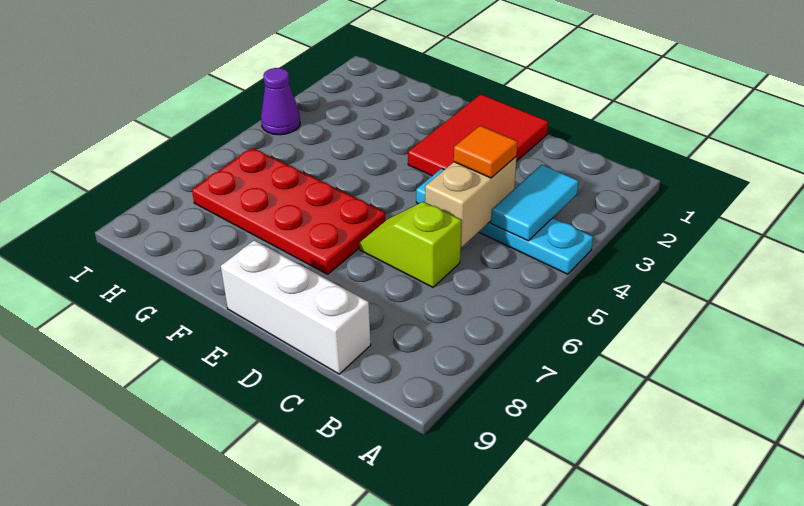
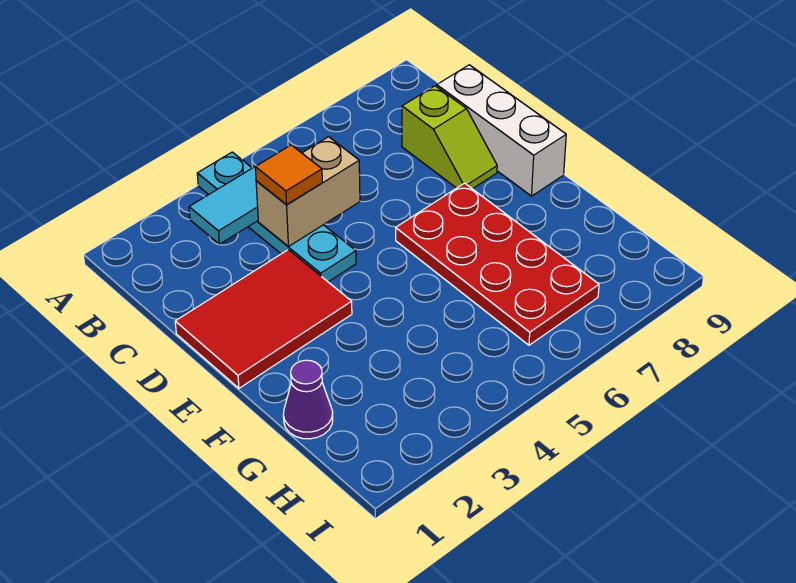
lime slope C6:D6 level 1 top C -> lime slope C8:D8 level 1 top C
purple cone I4 level 1 -> purple cone G1 level 1

